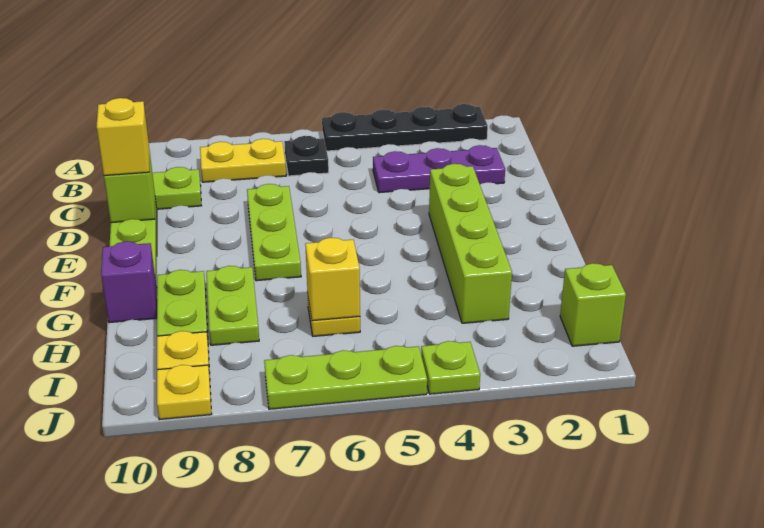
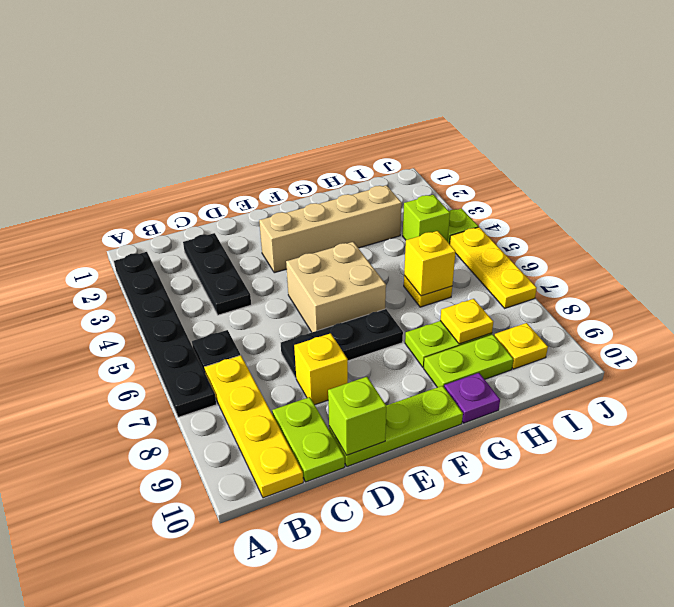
black plate A2:A5 level 1 -> black plate A2:A7 level 1
yellow plate B7:B8 level 1 -> yellow plate B7:B10 level 1
purple plate C2:C4 level 1 -> black plate C2:C4 level 1
lime plate D7:F7 level 1 -> black plate D7:F7 level 1
yellow brick D10 level 3 -> yellow brick D8 level 1
lime brick E3:H3 level 1 -> tan brick E3:H3 level 1
none -> tan brick E5:F6 level 1
purple brick G10 level 1 -> purple plate G10 level 1
lime brick I1 level 1 -> lime brick I4 level 1
lime plate J5:J7 level 1 -> yellow plate J5:J7 level 1
yellow plate J9 level 1 -> yellow plate H8 level 2

